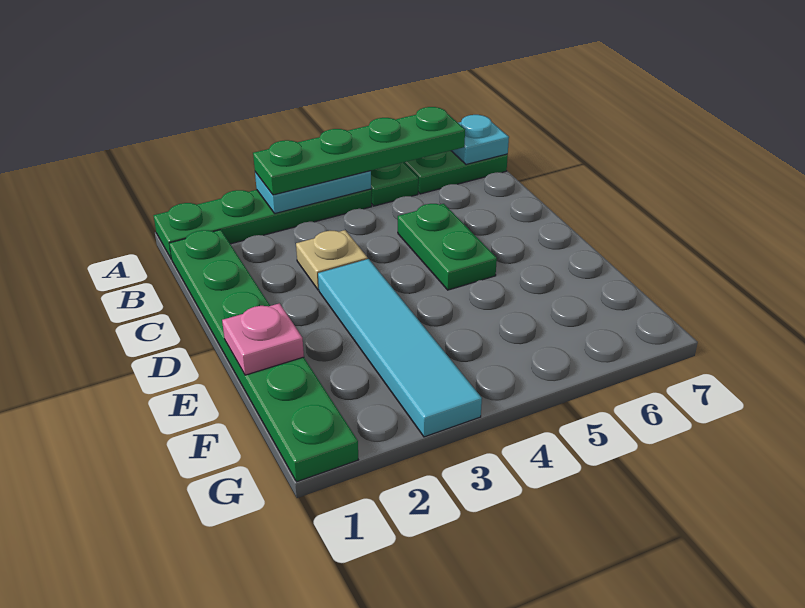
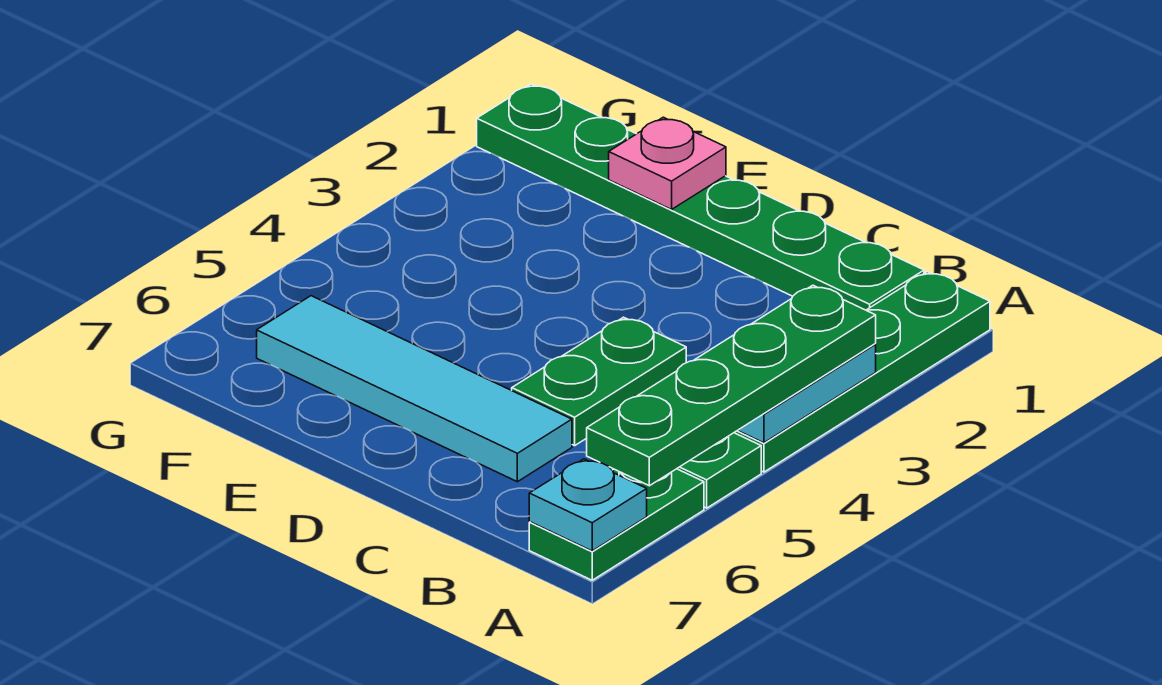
tan plate C3 level 1 -> none
green plate C5:D5 level 1 -> green plate C4:C5 level 1
cyan tile D3:G3 level 1 -> cyan tile C6:F6 level 1

